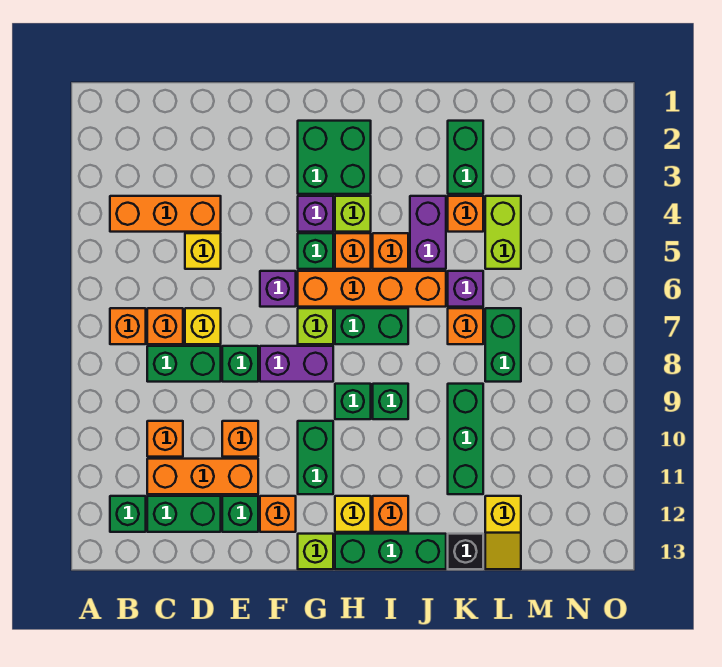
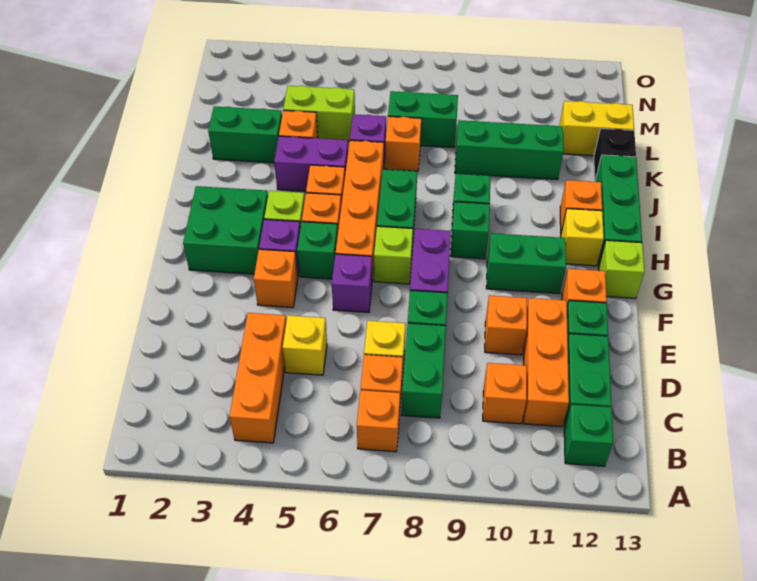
none -> orange brick F4 level 1
yellow slope L12:L13 level 1 top 12 -> yellow brick L12:L13 level 1

